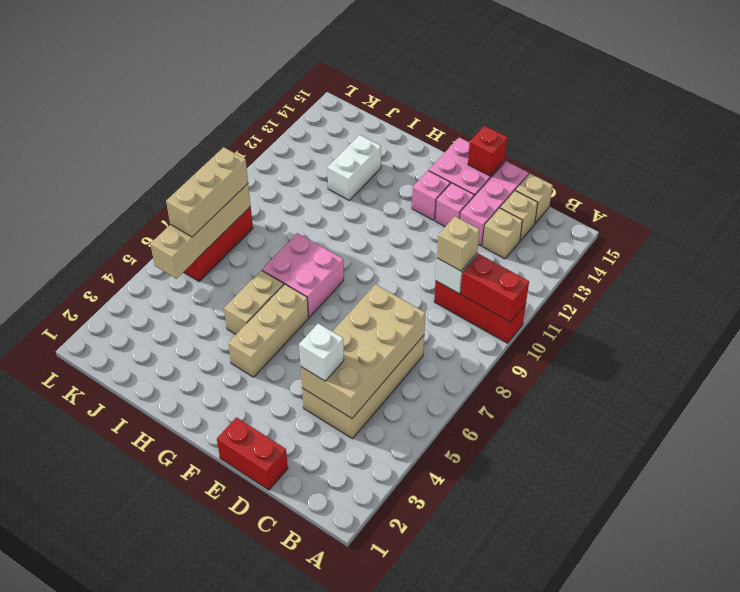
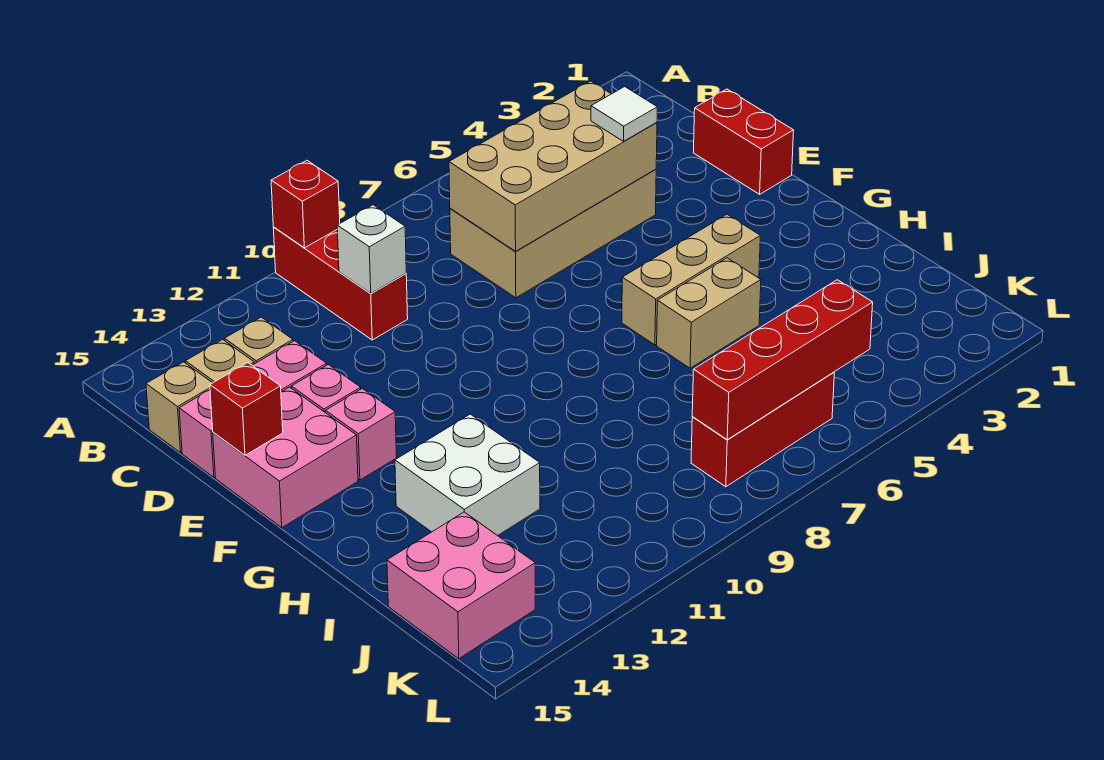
red brick A10:B10 level 2 -> red brick A10 level 2
tan brick C10 level 3 -> none
white brick D4 level 3 -> white tile D4 level 3
pink brick G7:H8 level 1 -> pink brick J14:K15 level 1
white brick I12:I13 level 1 -> white brick H12:I13 level 1
tan brick K5:K8 level 2 -> red brick K5:K8 level 2
tan brick K6:K8 level 3 -> none

